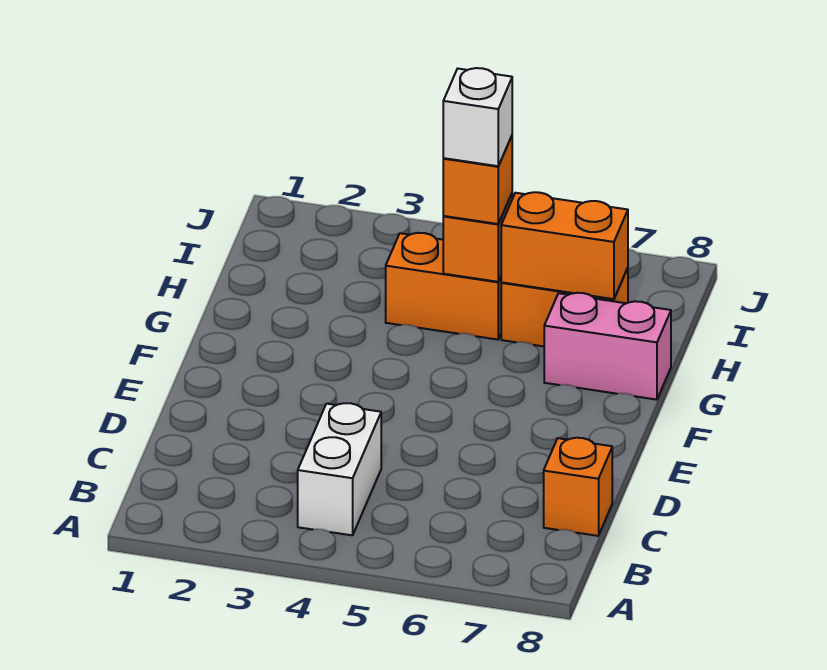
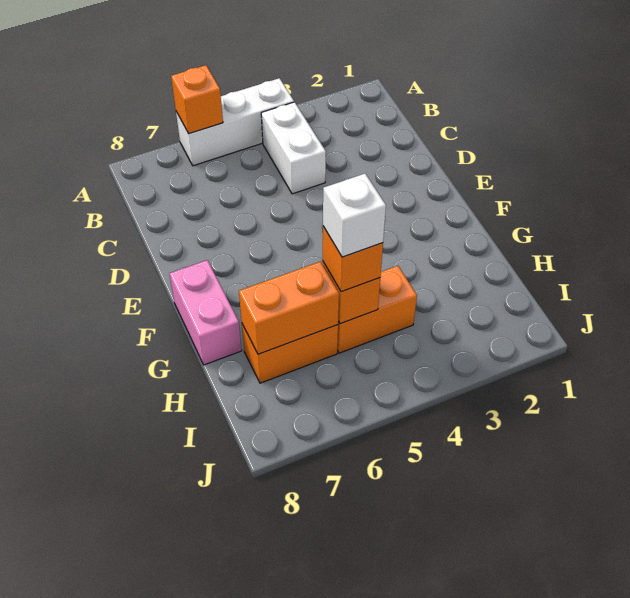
none -> white brick A4:A6 level 1
orange brick C8 level 1 -> orange brick A6 level 2
pink brick G7:G8 level 1 -> pink brick F8:G8 level 1

